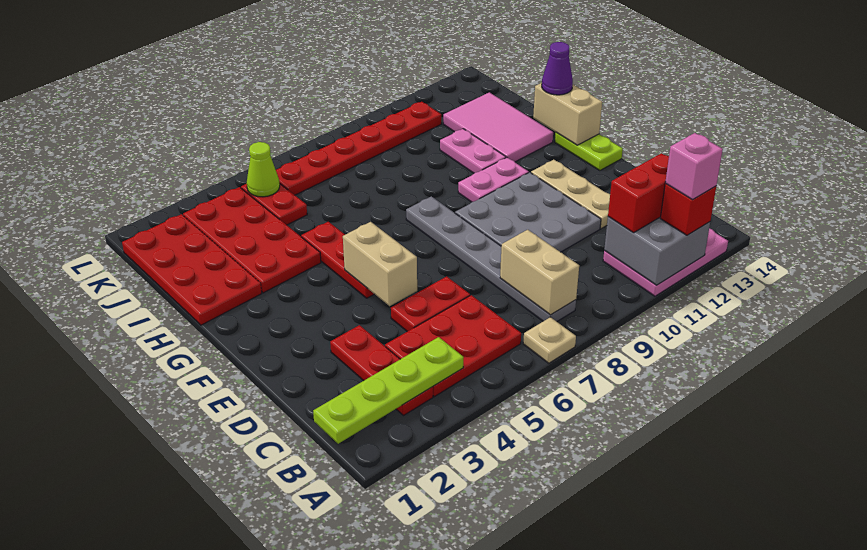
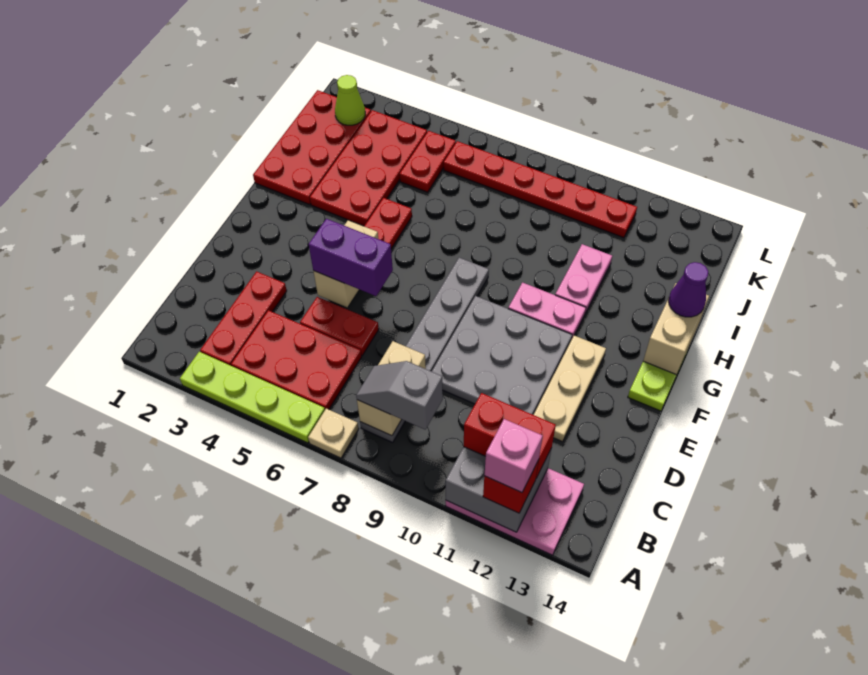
lime plate B1:B4 level 2 -> lime plate A3:A6 level 1
none -> grey slope B8:B9 level 3 top 9
none -> purple brick E5:E6 level 3
pink tile H12:J13 level 1 -> none
lime cone K5 level 2 -> lime cone K2 level 2

